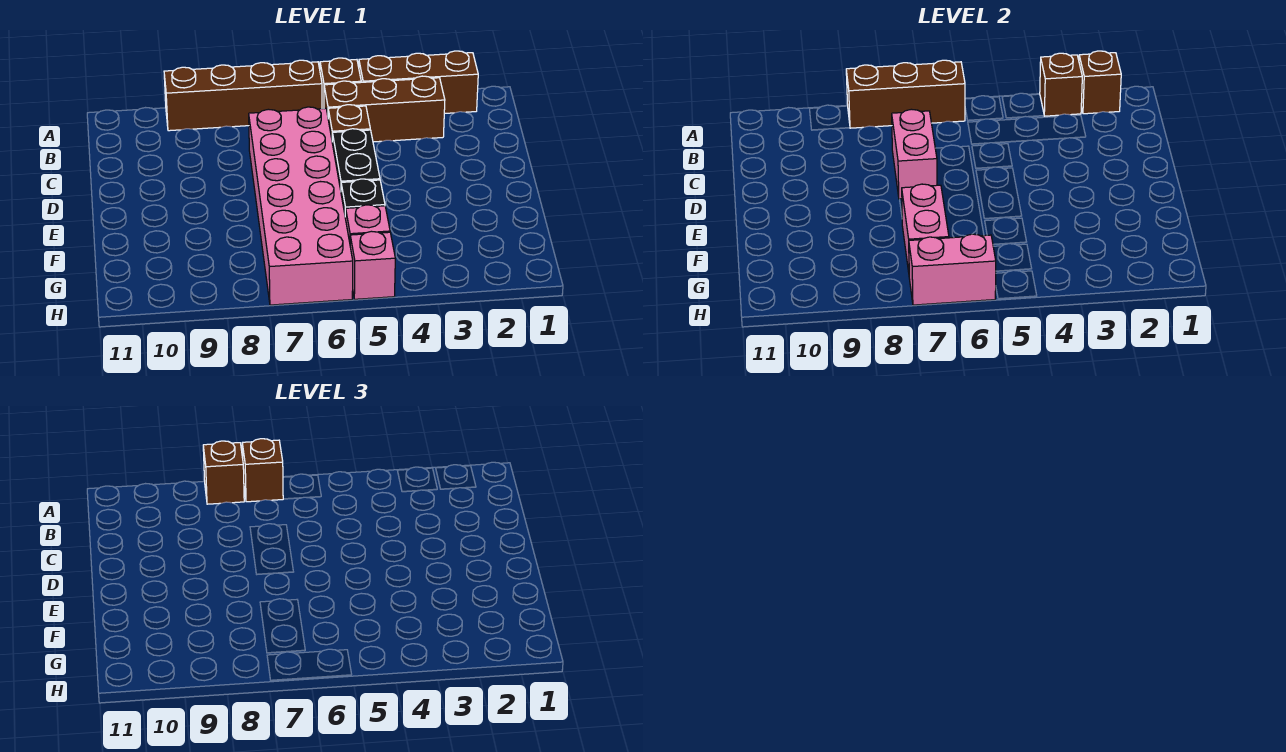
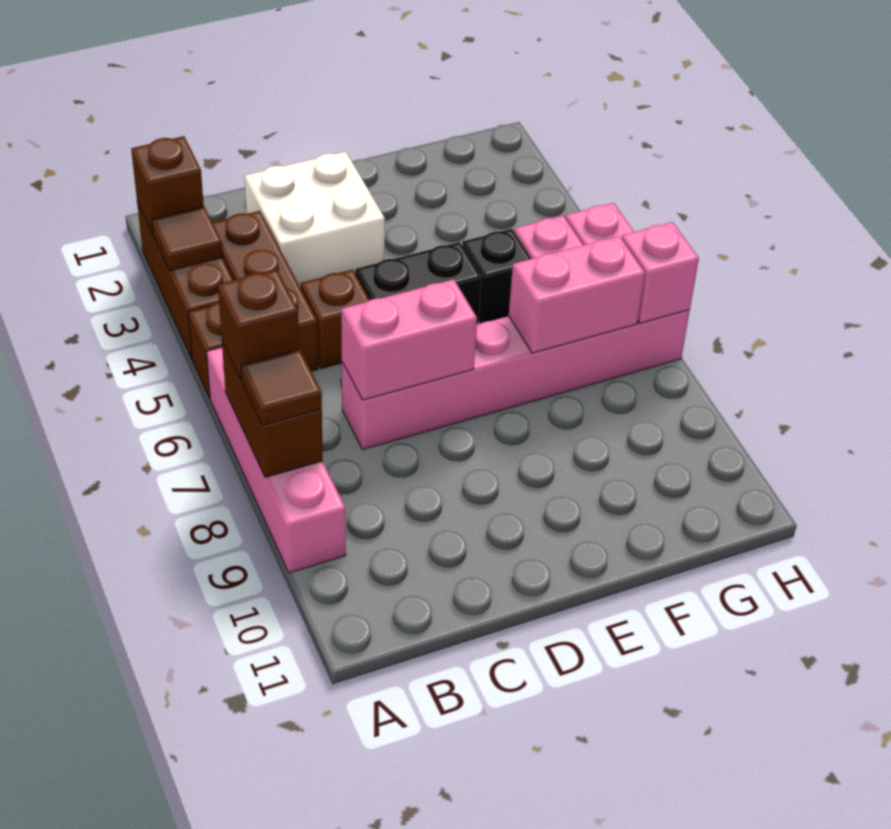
brown brick A3 level 2 -> brown tile A3 level 2
brown brick A6:A9 level 1 -> pink brick A6:A9 level 1
brown brick A6:A8 level 2 -> brown brick A7:A8 level 2
brown brick A8 level 3 -> brown tile A8 level 3
none -> white brick C2:D3 level 1
pink brick C6:H7 level 1 -> pink brick C7:H7 level 1
pink brick H6:H7 level 2 -> pink brick H7 level 2

